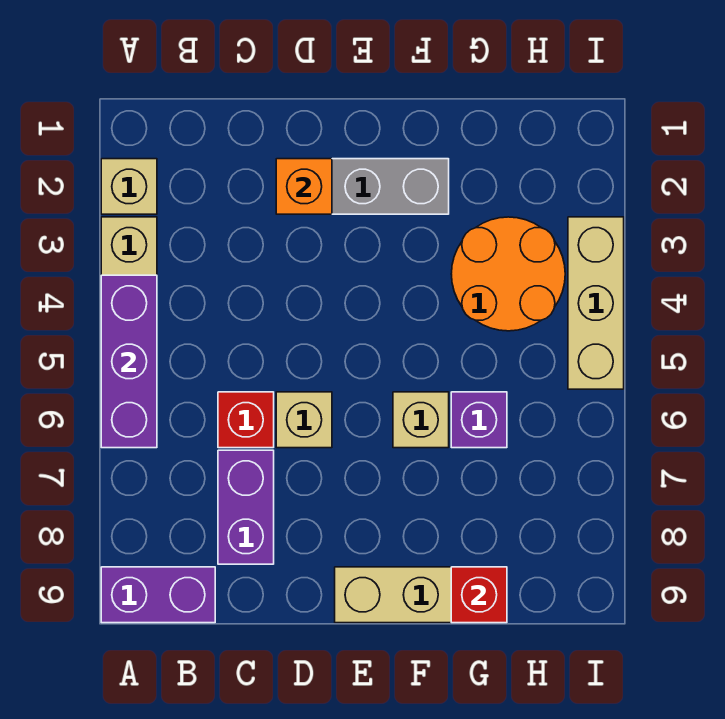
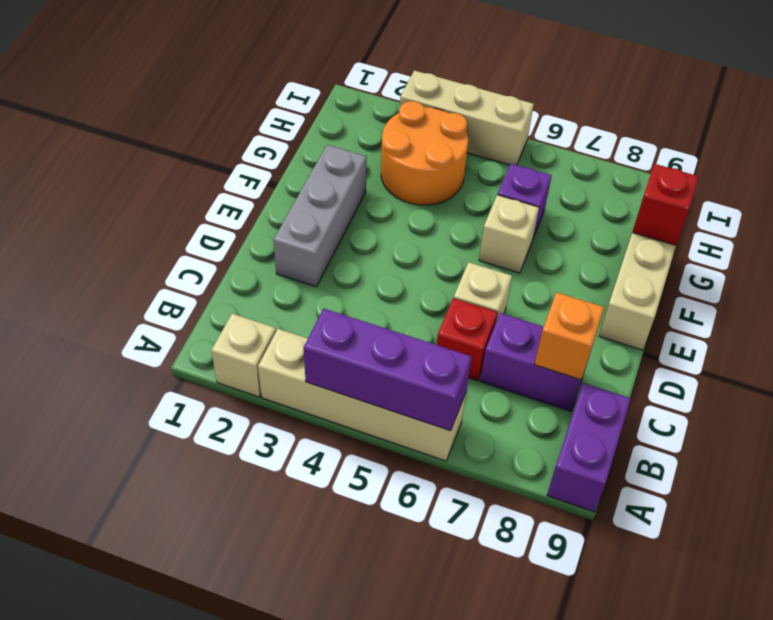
orange brick D2 level 2 -> orange brick C8 level 2

